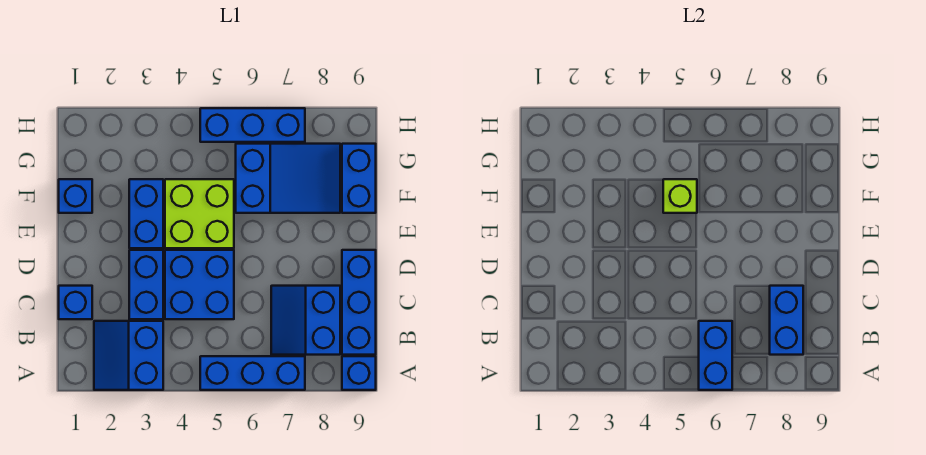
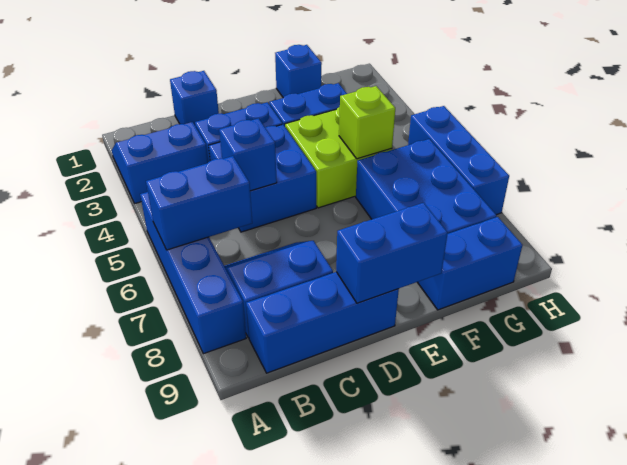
blue brick A5:A7 level 1 -> blue brick A5:A8 level 1
blue brick A9 level 1 -> blue brick C5 level 2
blue brick B8:C8 level 2 -> blue brick D9:E9 level 2
blue slope F6:G8 level 1 top 6 -> blue brick F6:G8 level 1

